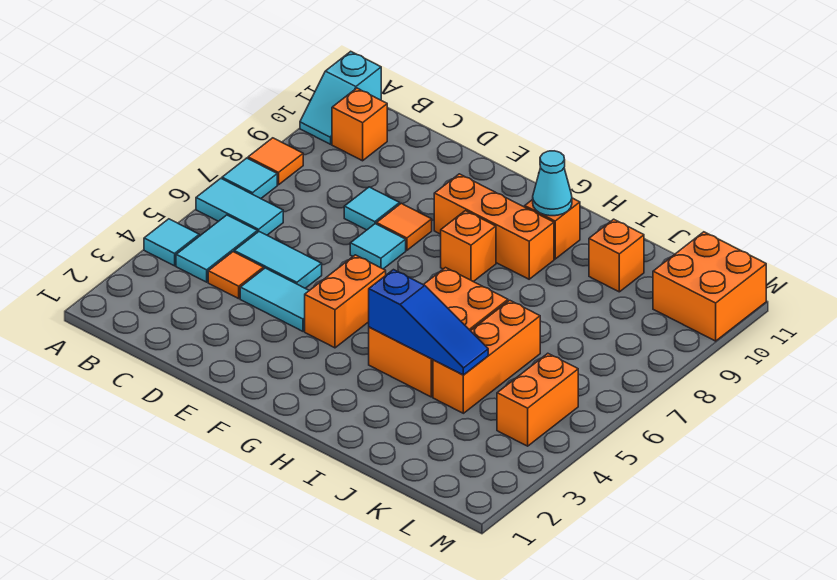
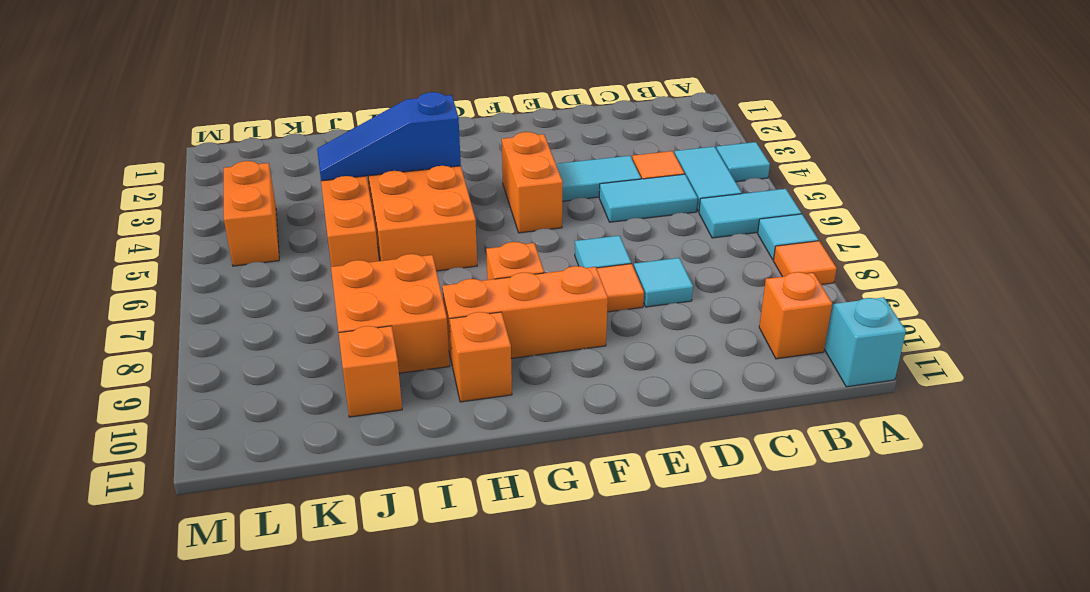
cyan cone H10 level 2 -> none
orange brick L10:M11 level 1 -> orange brick I8:J9 level 1

